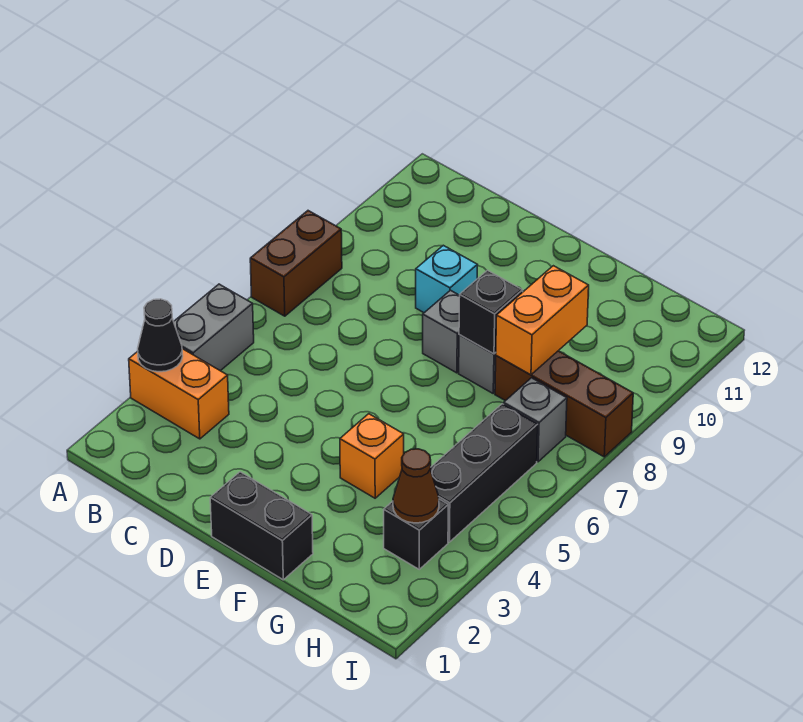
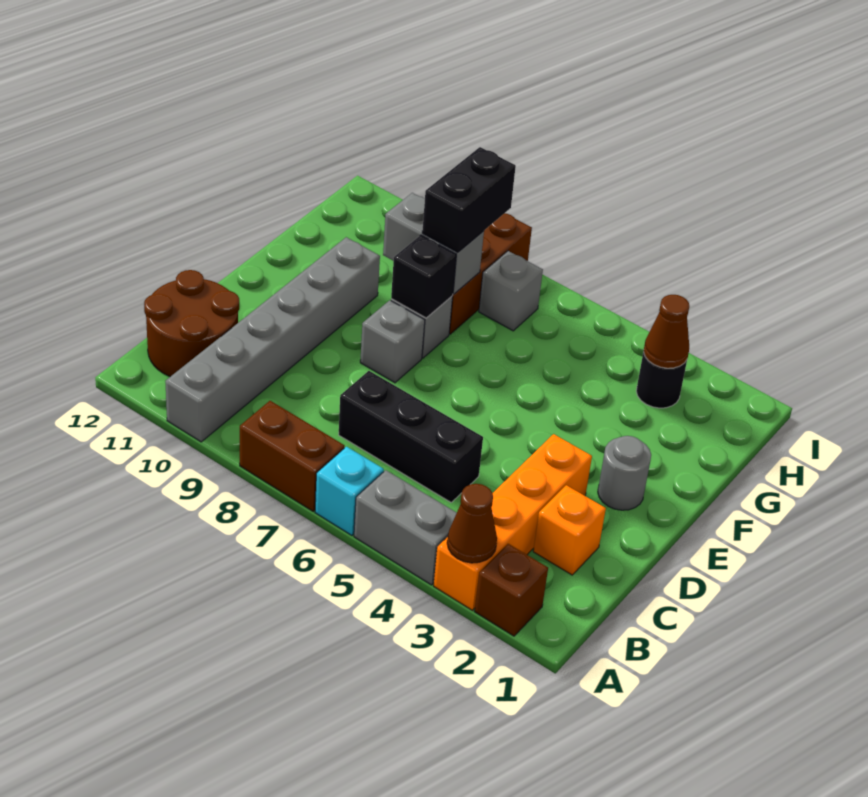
none -> brown brick A2 level 1
orange brick A3:B3 level 1 -> orange brick A3:D3 level 1
black cone A3 level 2 -> brown cone A3 level 2
none -> grey brick A10:F10 level 1
none -> brown round brick B11:C12 level 1
cyan brick D9 level 1 -> cyan brick A6 level 1
black brick E1:F1 level 1 -> black brick G8:H8 level 3
none -> grey round brick E2 level 1
orange brick F4 level 1 -> orange brick C2 level 1
orange brick G8:G9 level 2 -> grey brick G8:G9 level 2
black brick H3 level 1 -> black round brick H3 level 1
black brick H4:H6 level 1 -> black brick C5:C7 level 1

